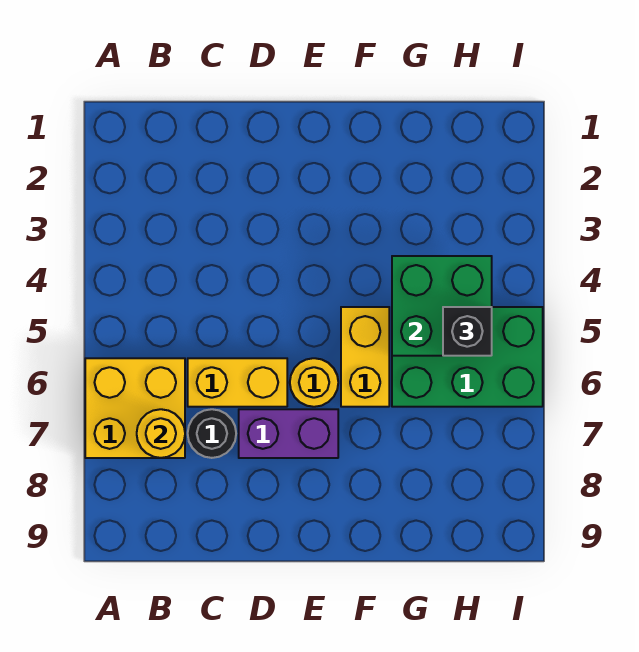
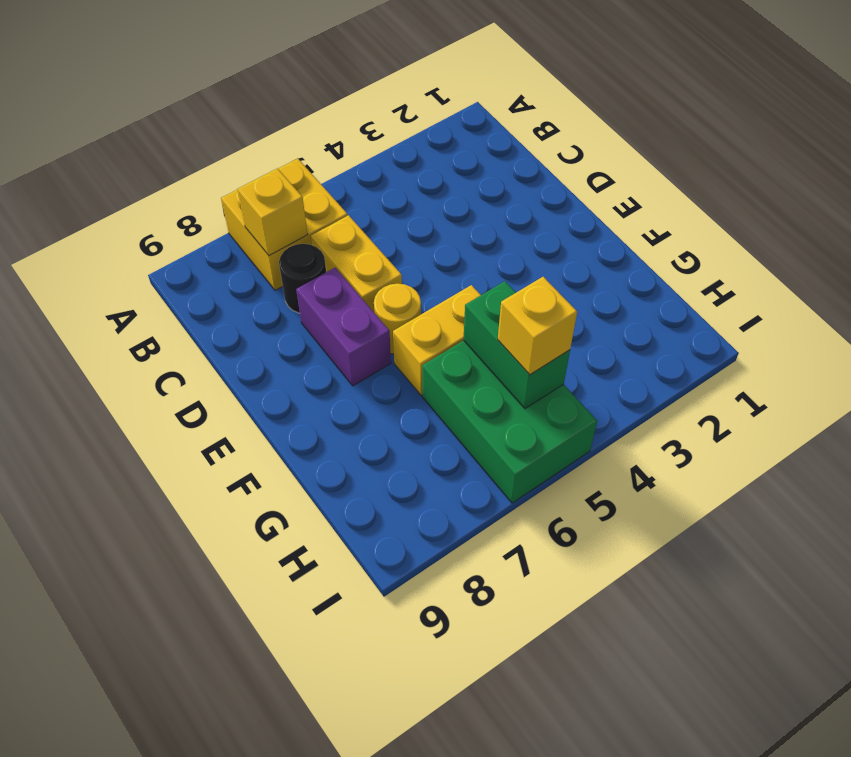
yellow round brick B7 level 2 -> yellow brick B7 level 2
green brick G4:H5 level 2 -> green brick G5:H5 level 2
black brick H5 level 3 -> yellow brick H5 level 3

